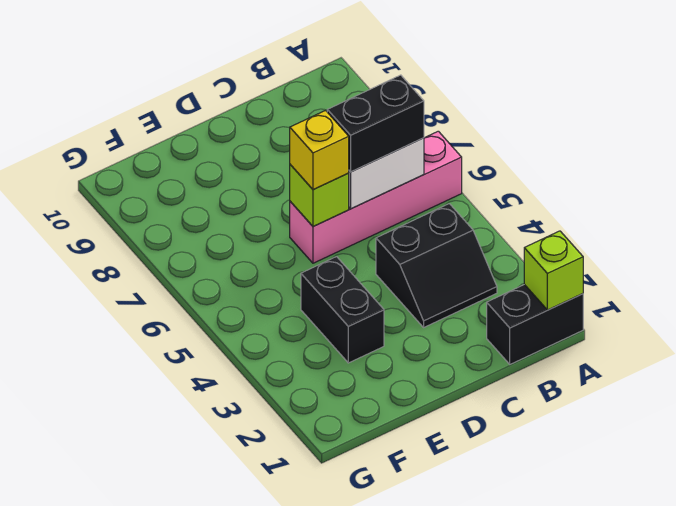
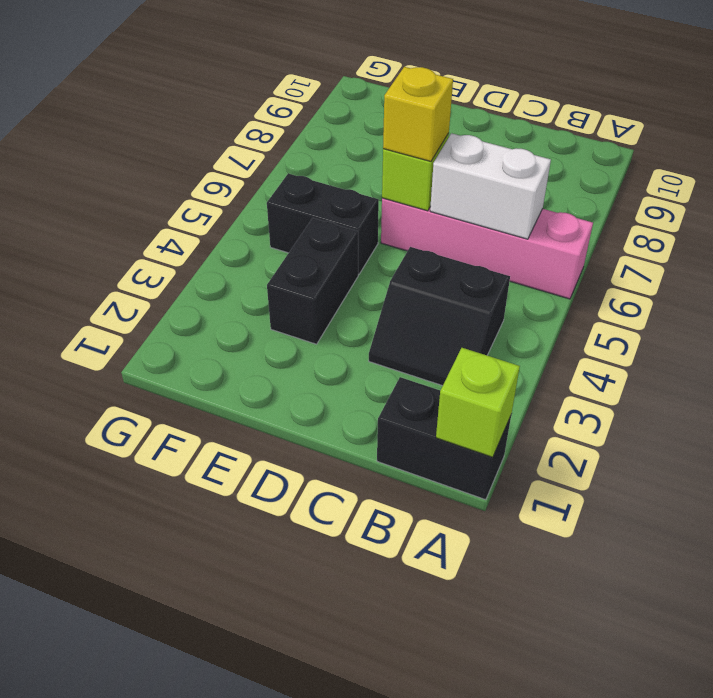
black brick B6:C6 level 3 -> black brick E5:F5 level 1

